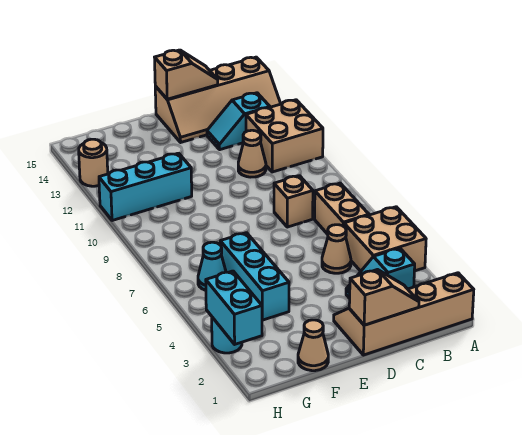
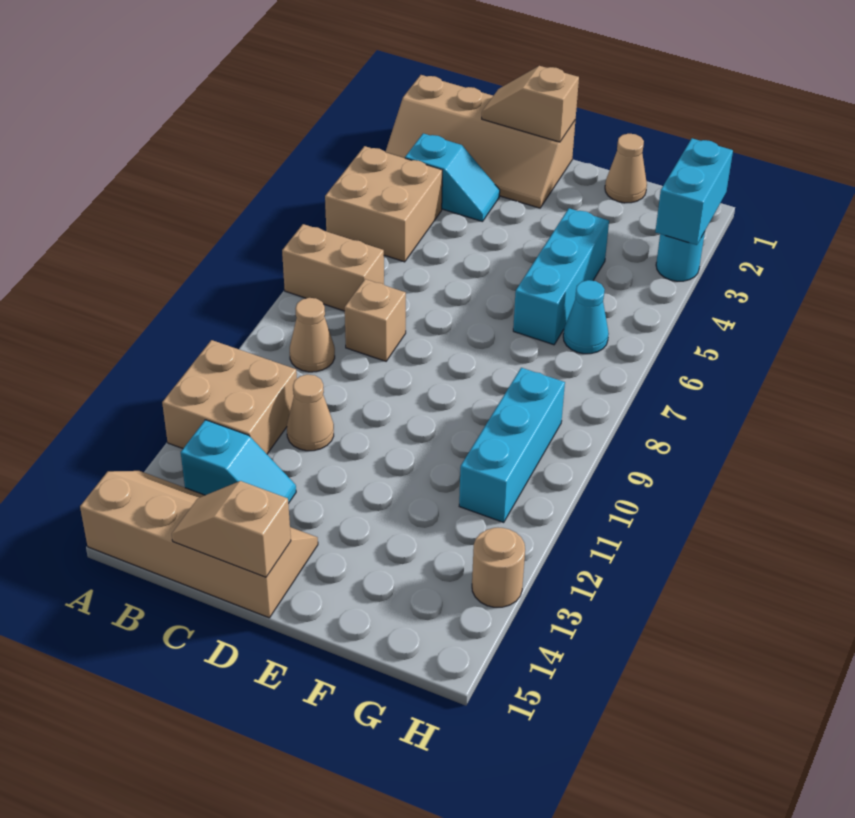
tan brick B6:B7 level 1 -> tan brick A7:B7 level 1
tan cone C5 level 1 -> tan cone B9 level 1
cyan brick F11:H11 level 1 -> cyan brick G9:G11 level 1

